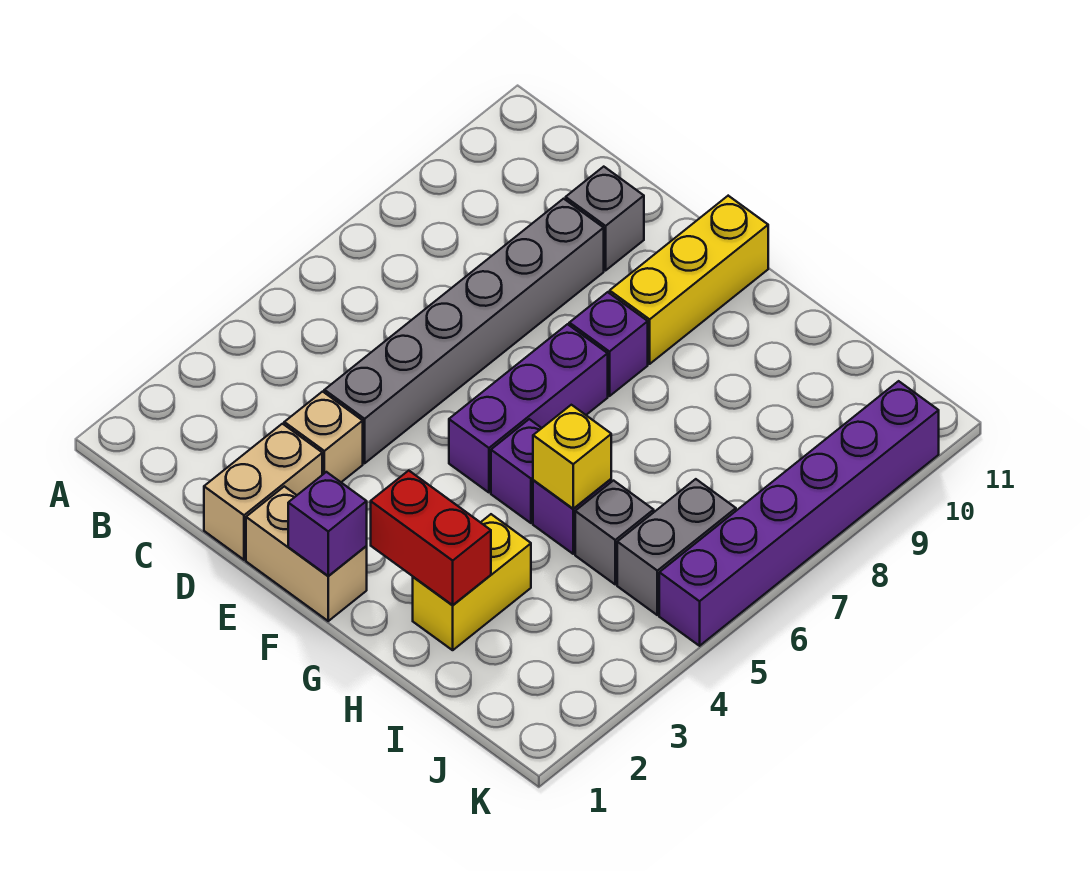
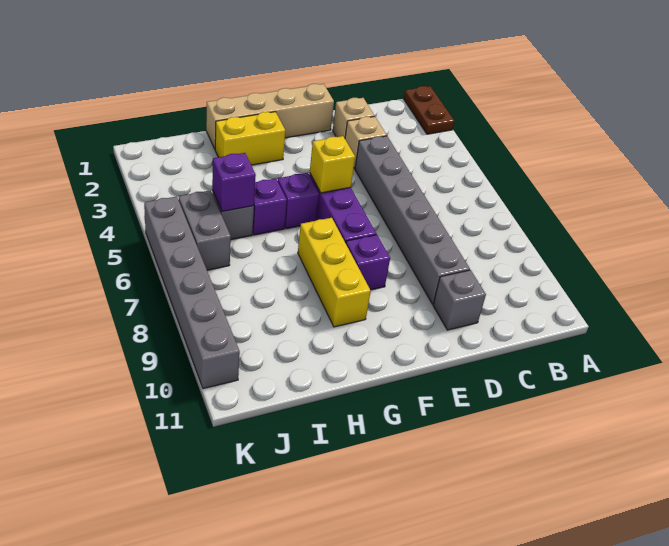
none -> brown plate A1:A2 level 1
tan brick D1:D2 level 1 -> tan brick D2 level 1
tan brick E1:F1 level 1 -> tan brick E1:H1 level 1
purple brick F1 level 2 -> purple brick I5 level 2
yellow brick F9:F11 level 1 -> yellow brick G7:G9 level 1
red brick G2:H2 level 2 -> none
yellow brick H2:H3 level 1 -> yellow brick G2:H2 level 1
yellow brick H5 level 2 -> yellow brick F5 level 2
purple brick K5:K10 level 1 -> grey brick K5:K10 level 1

